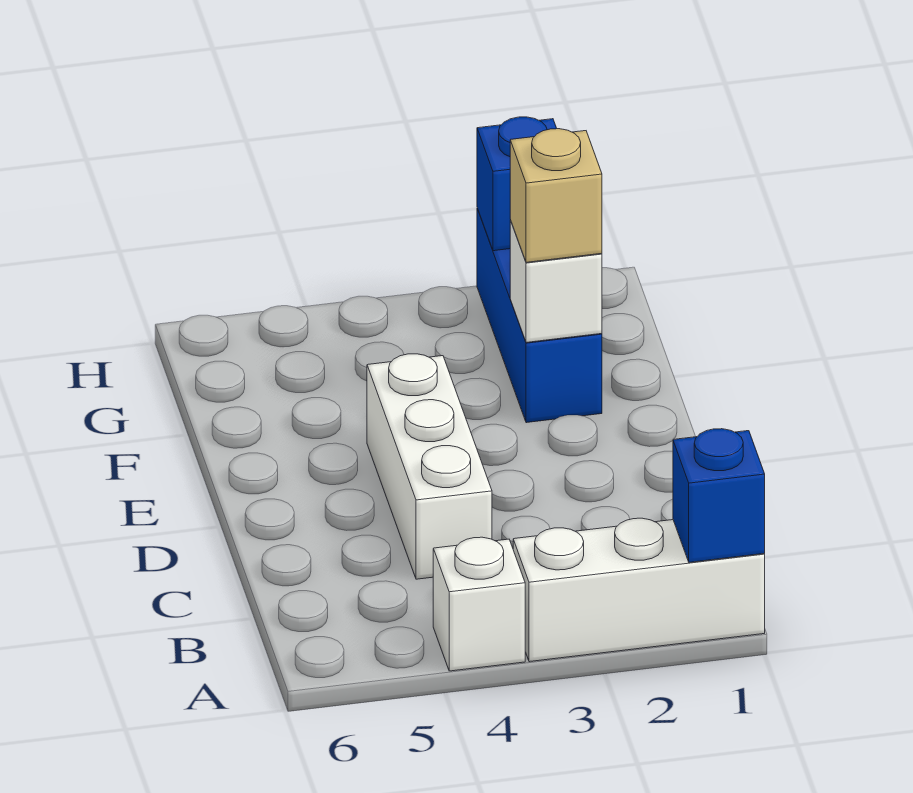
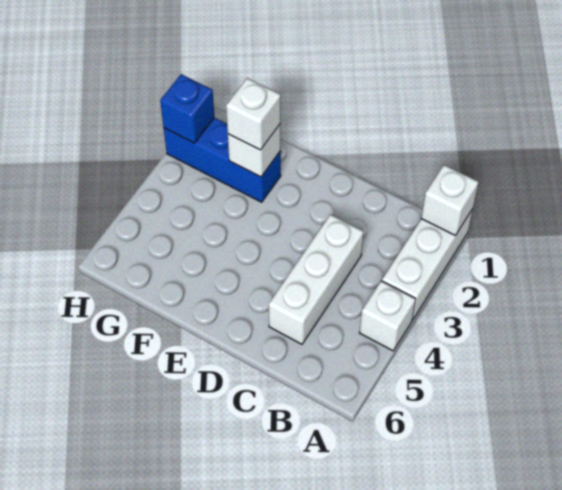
blue brick A1 level 2 -> white brick A1 level 2
white brick C4:E4 level 1 -> white brick C3:C5 level 1
tan brick F2 level 3 -> white brick F2 level 3

